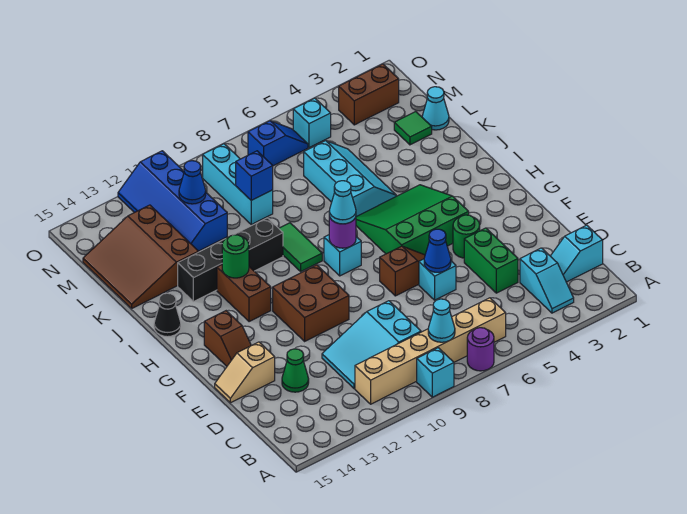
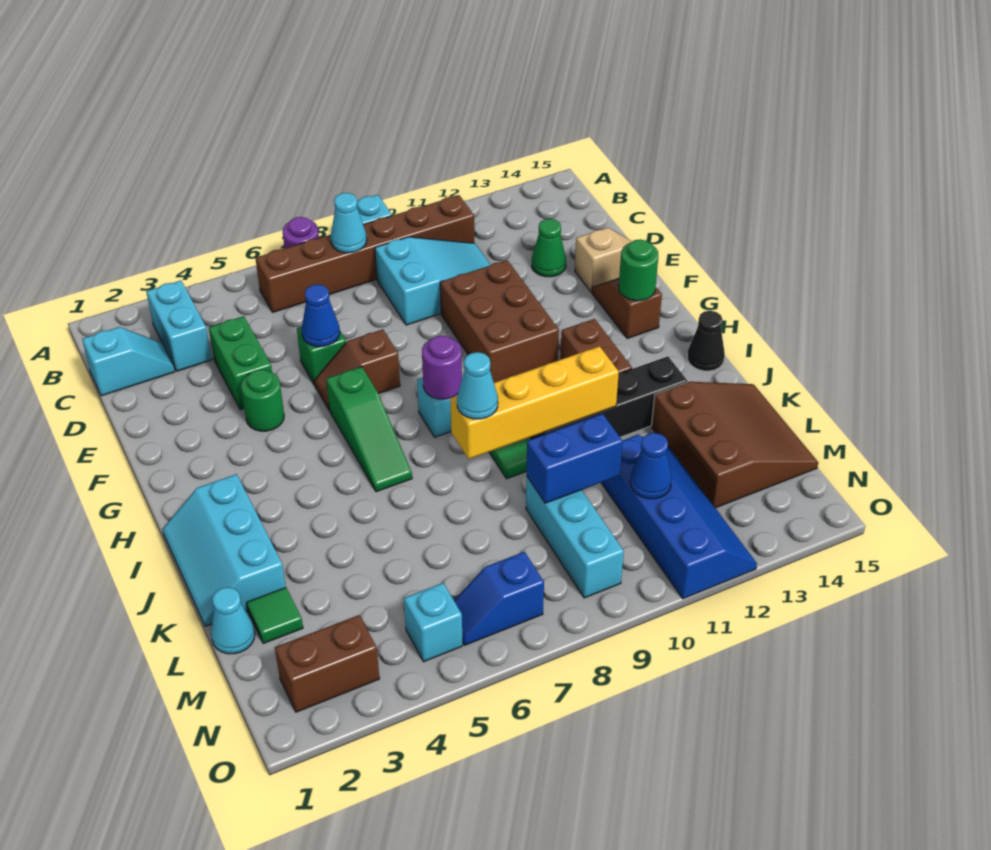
cyan slope B3:C3 level 1 top C -> cyan brick B3:C3 level 1
tan brick B6:B11 level 1 -> brown brick B6:B11 level 1
cyan brick E6 level 1 -> green brick E6 level 1
brown brick F10:G11 level 1 -> brown brick E10:G11 level 1
green slope G4:I6 level 1 top G -> green slope G6:I6 level 1 top G
cyan cone H8 level 3 -> cyan cone J8 level 3
green round brick I12 level 2 -> green round brick G14 level 2
cyan slope J5:L6 level 1 top 6 -> cyan slope I1:K2 level 1 top 2
none -> yellow brick J8:J11 level 2
blue brick L9 level 2 -> blue brick L9:L10 level 2

